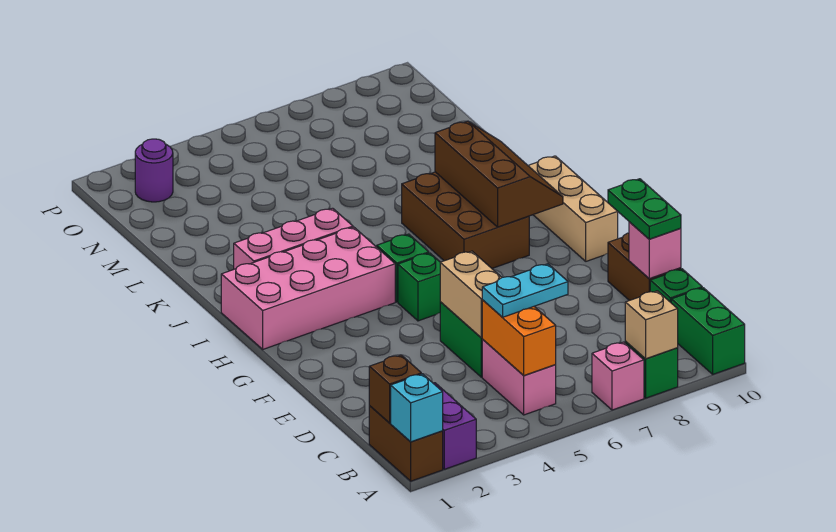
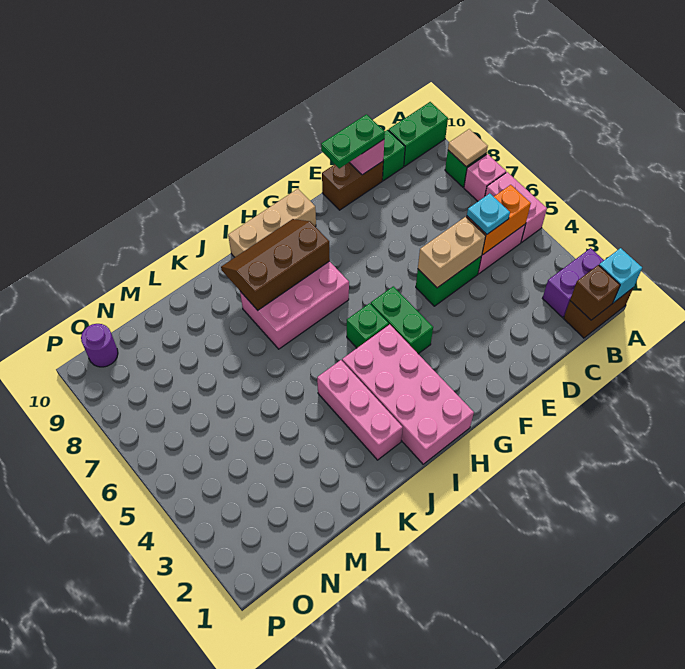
none -> pink brick A5:A6 level 1
tan brick A8 level 2 -> tan tile A8 level 2
cyan plate C5:C6 level 3 -> cyan plate C5 level 3
green brick G5 level 1 -> green brick G4:G5 level 1
brown brick H7:J8 level 1 -> pink brick H7:J8 level 1
purple round brick O2 level 1 -> purple round brick O10 level 1

